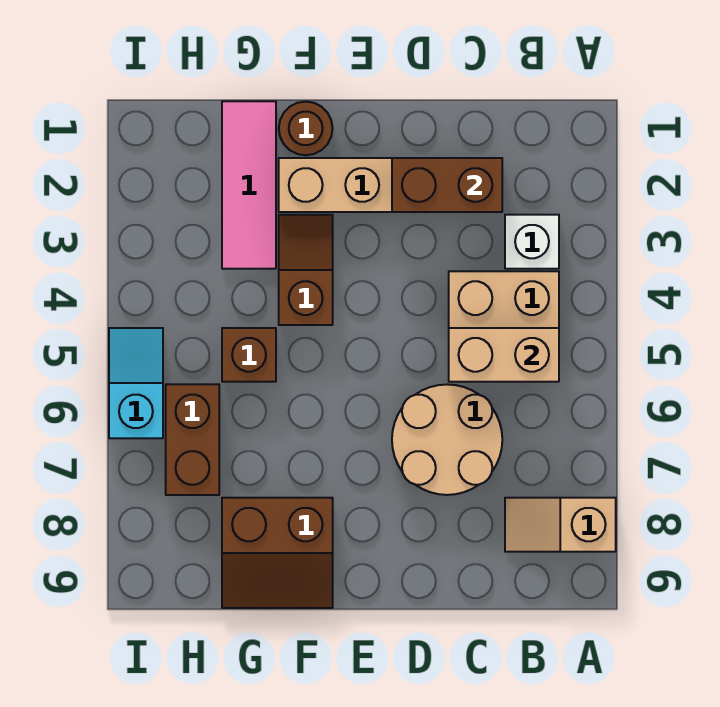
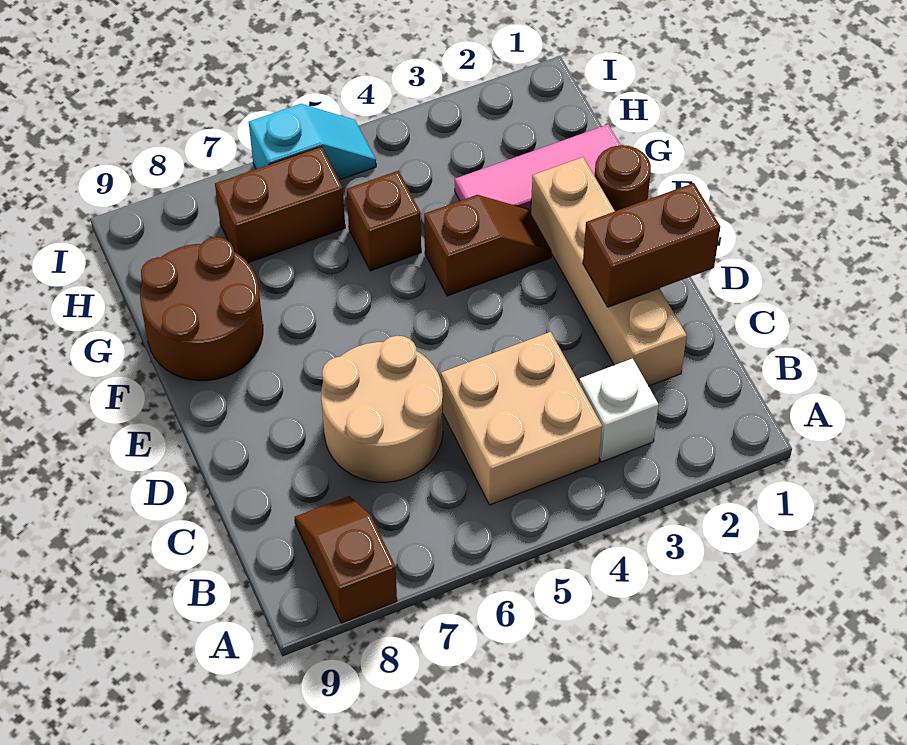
tan slope A8:B8 level 1 top A -> brown slope A8:B8 level 1 top A
tan brick B5:C5 level 2 -> none
brown brick C2:D2 level 2 -> brown brick D1:D2 level 2
brown slope F8:G9 level 1 top 8 -> brown round brick F8:G9 level 1

